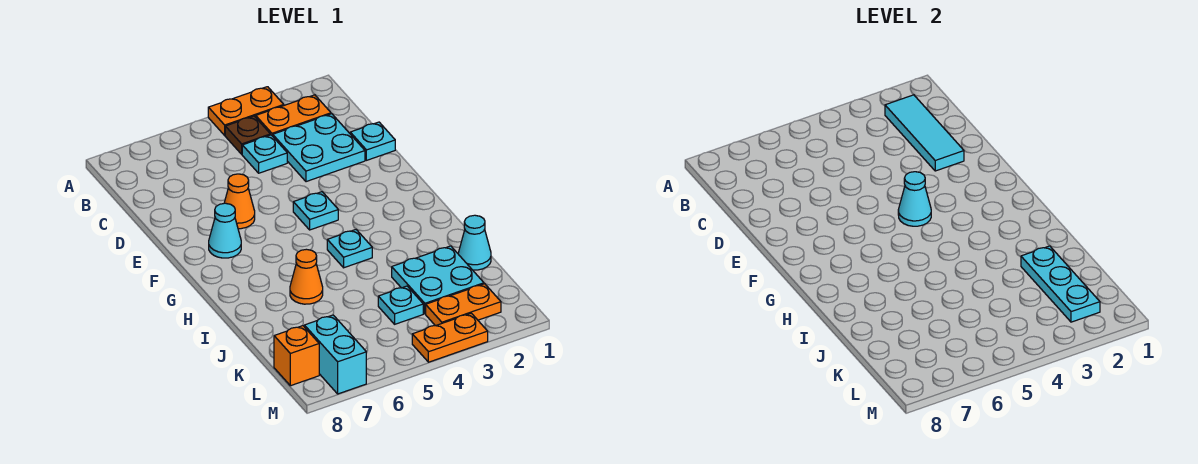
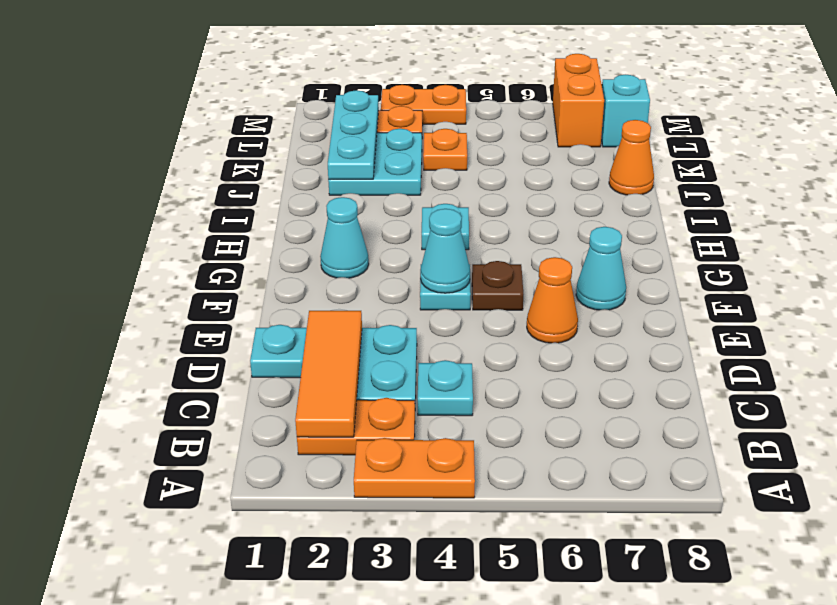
cyan tile B2:D2 level 2 -> orange tile B2:D2 level 2
brown plate B4 level 1 -> brown plate F5 level 1
orange cone I6 level 1 -> orange cone J8 level 1
cyan cone J1 level 1 -> cyan cone G2 level 1
cyan plate K4 level 1 -> orange plate K4 level 1
cyan brick L7:M7 level 1 -> orange brick L7:M7 level 1
orange brick L8 level 1 -> cyan brick L8 level 1

